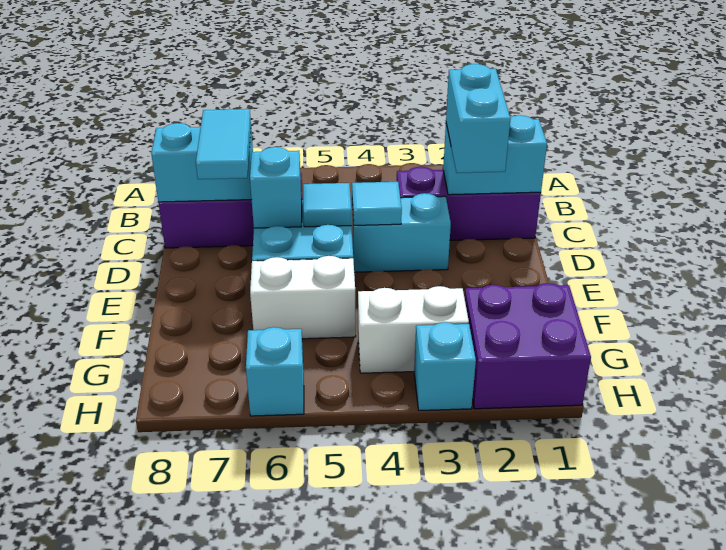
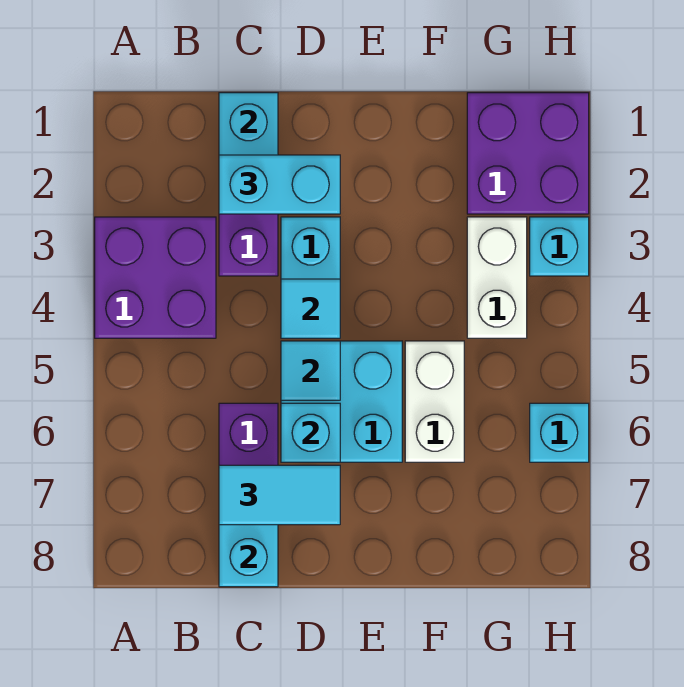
none -> purple brick A3:B4 level 1

